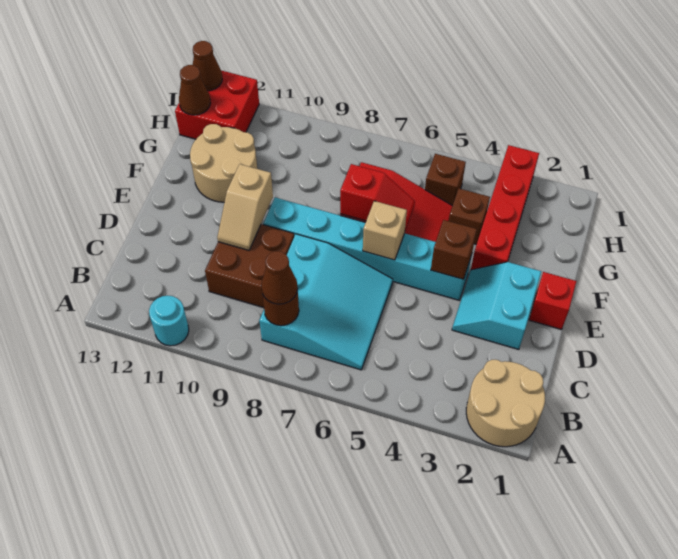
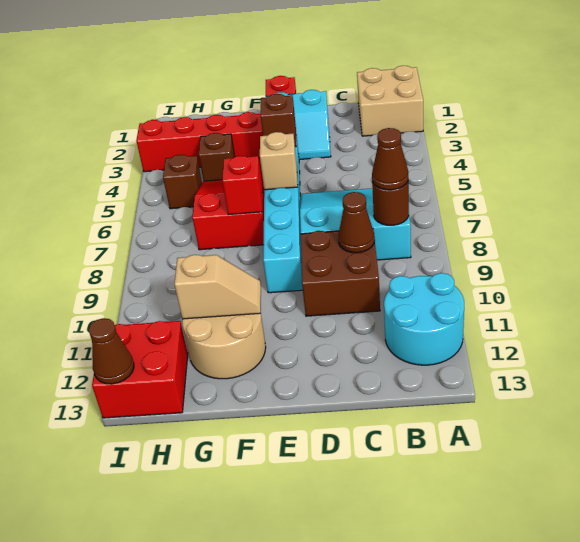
tan round brick A1:B2 level 1 -> tan brick A1:B2 level 1
cyan round brick A11 level 1 -> cyan round brick A11:B12 level 1
tan slope D10:E10 level 2 top E -> tan slope F11:G11 level 2 top G
brown cone H13 level 2 -> brown cone C9 level 2

